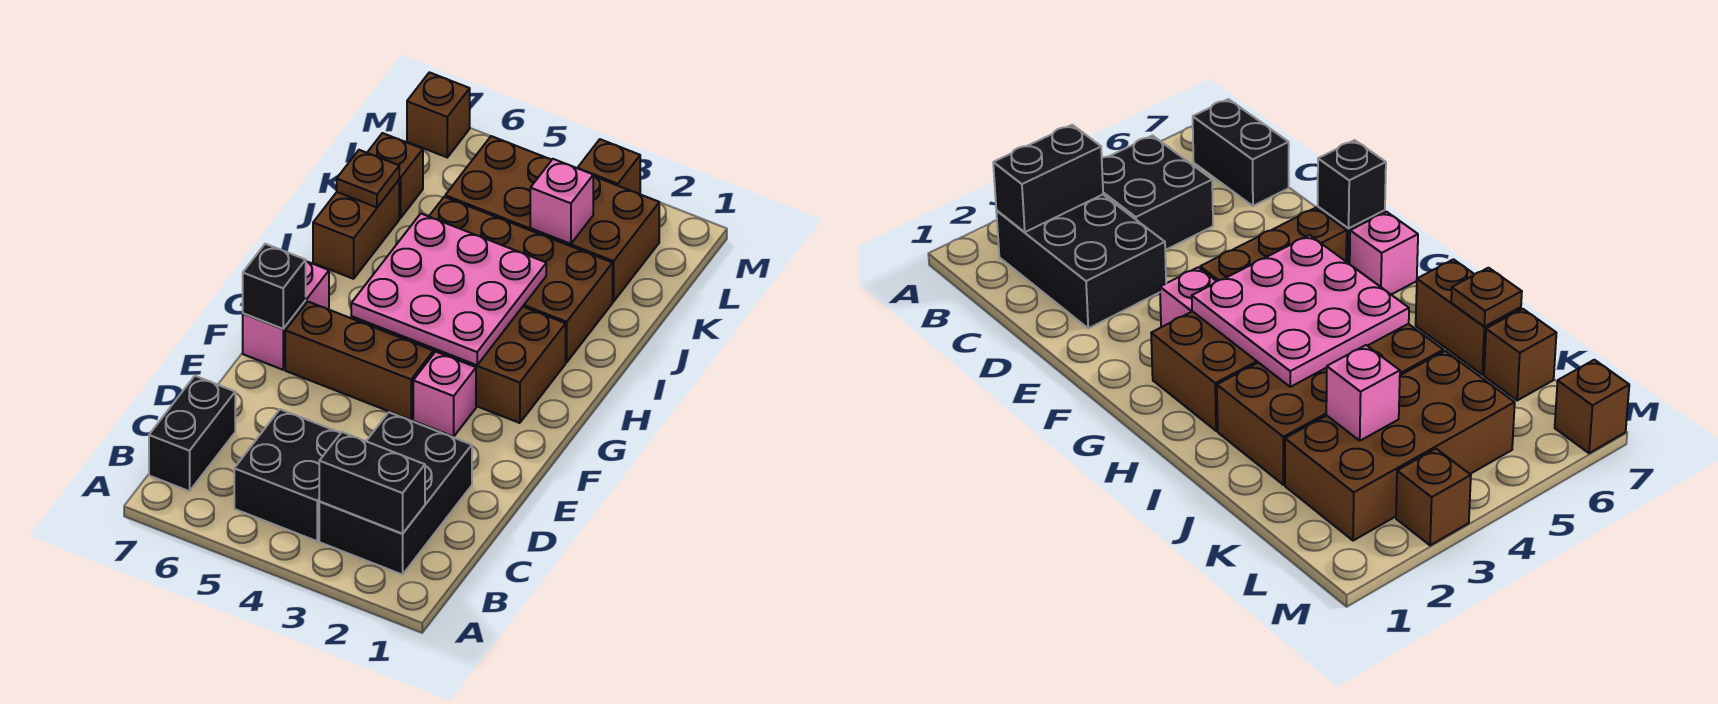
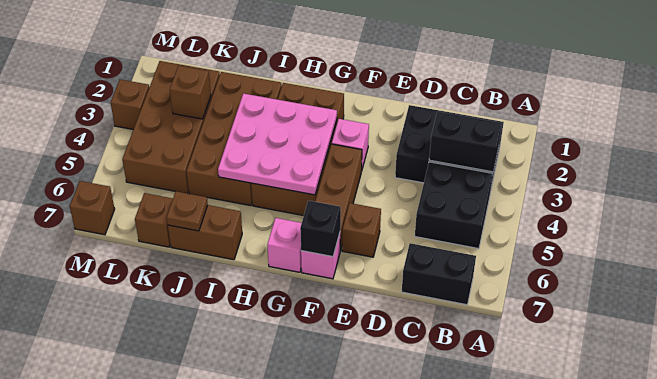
black brick B2:B3 level 2 -> black brick B3:C3 level 2
none -> brown brick E6 level 1
pink brick K3 level 2 -> brown brick K3 level 2

